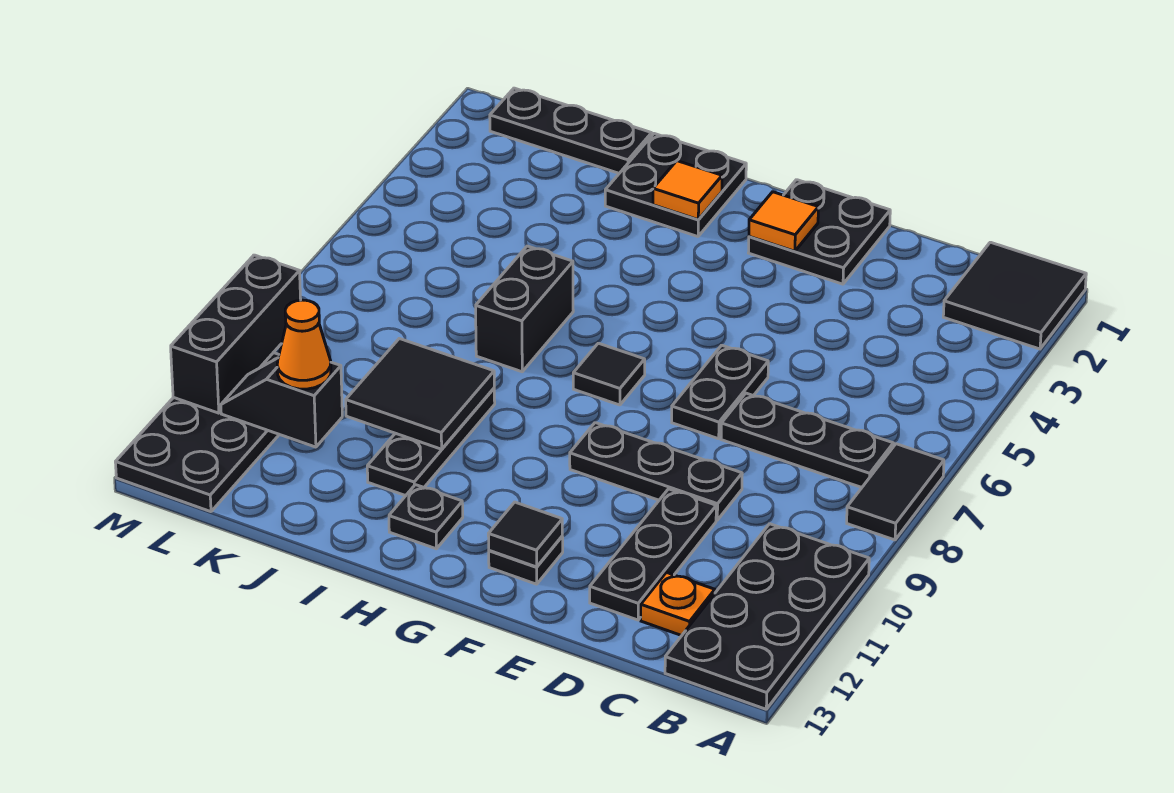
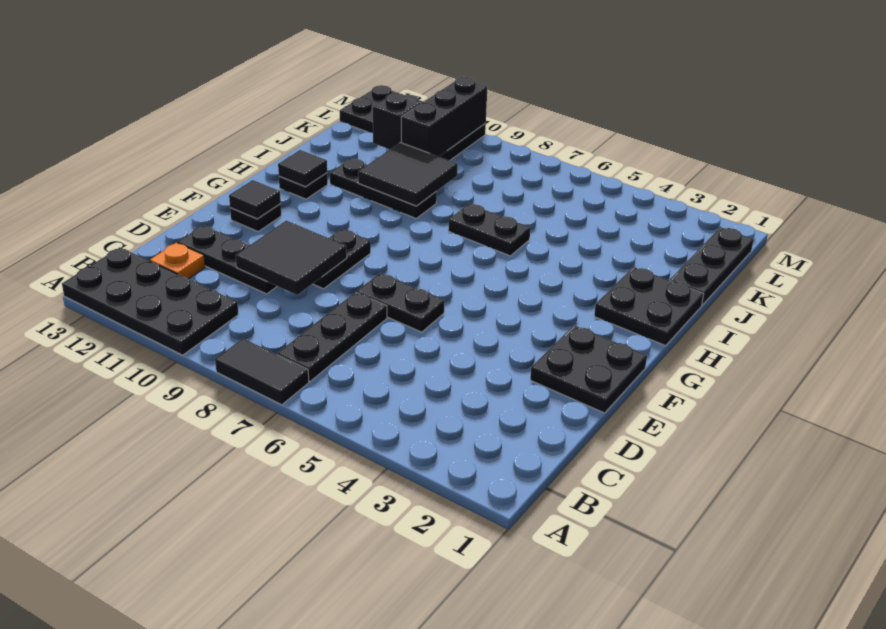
black tile A1:B2 level 1 -> black tile D9:E10 level 2
black plate D9:F9 level 1 -> black plate E9:F9 level 1
orange tile F2 level 2 -> none
black tile G7 level 1 -> black tile H12 level 2
orange tile H2 level 2 -> none
black brick I6:I7 level 1 -> black plate I6:I7 level 1
orange cone K11 level 3 -> none
black brick M9:M11 level 2 -> black brick K10:M10 level 2

